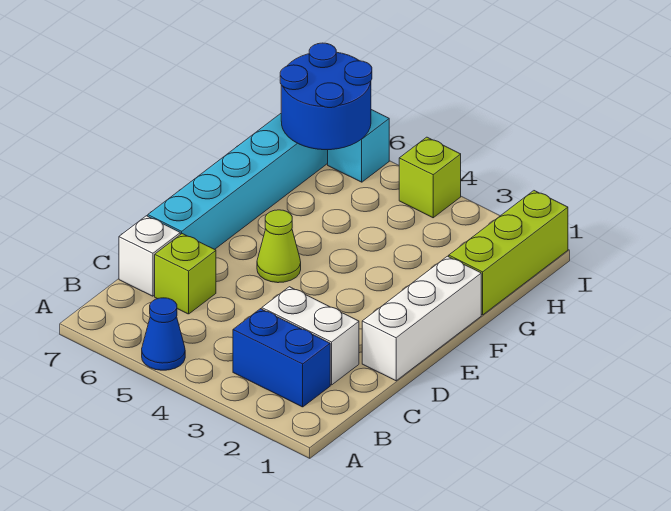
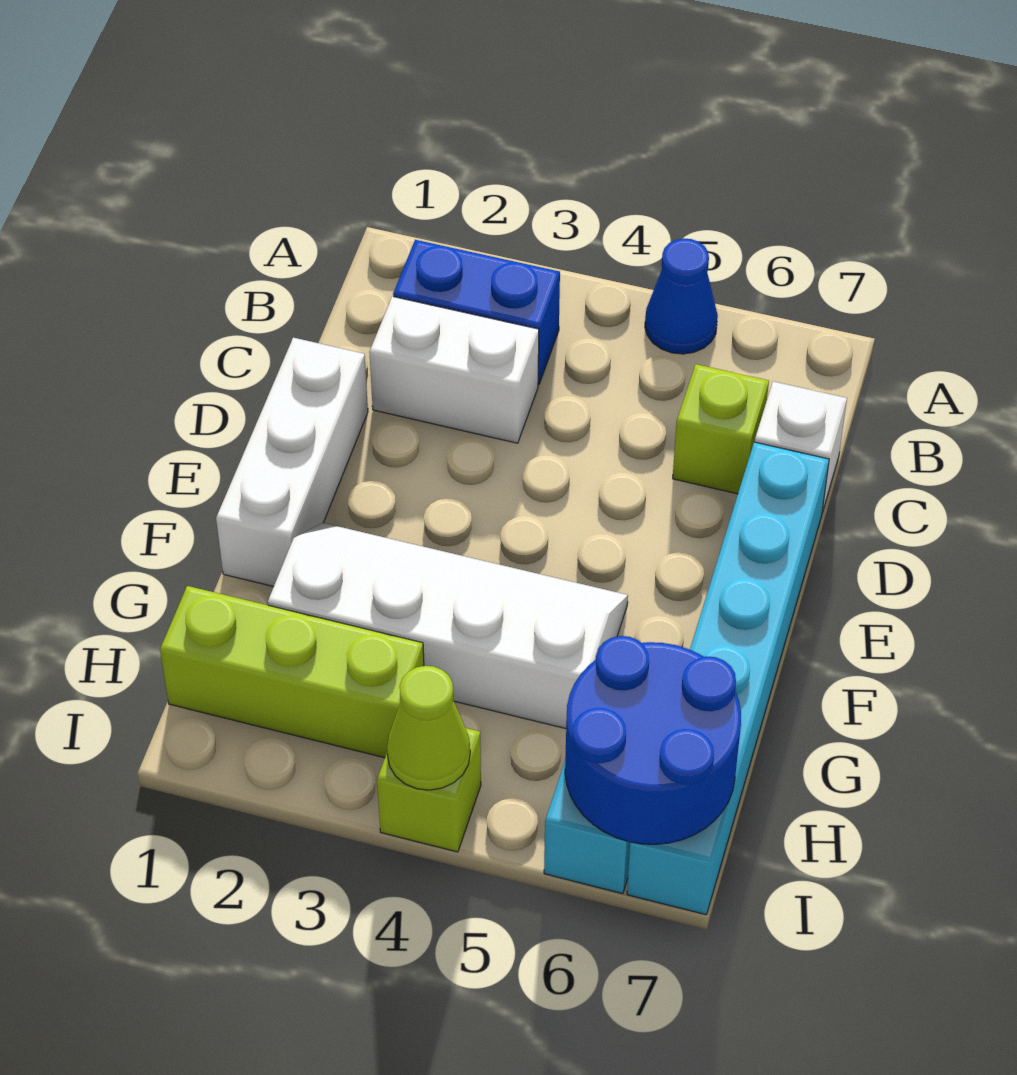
lime cone E5 level 1 -> lime cone I4 level 2
none -> white slope F2:G5 level 1 top G
lime brick G1:I1 level 1 -> lime brick H1:H3 level 1

